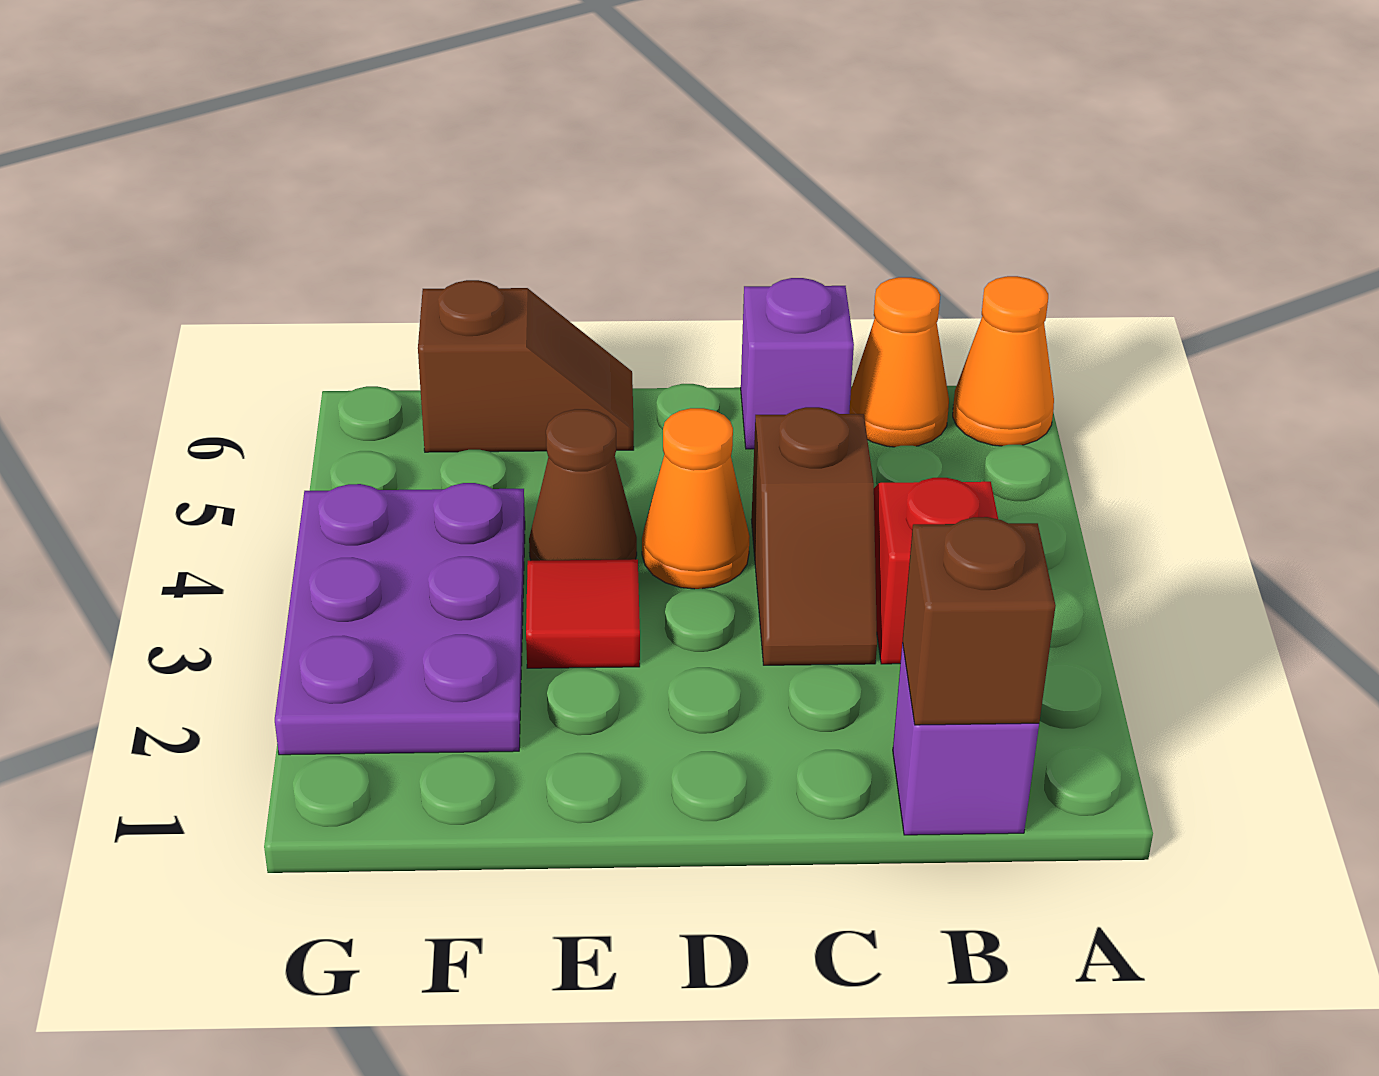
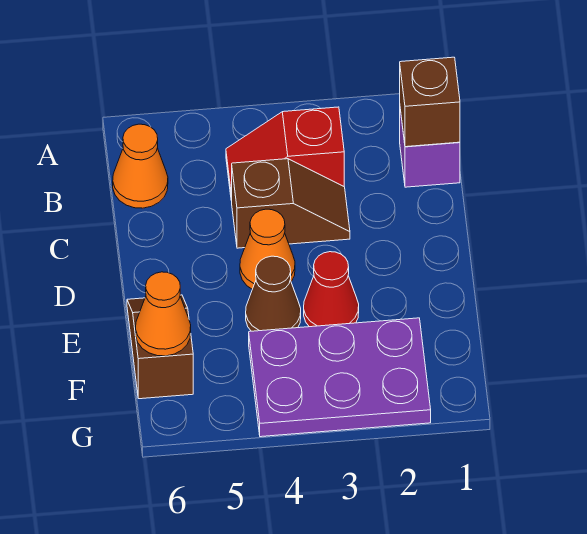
orange cone A6 level 1 -> orange cone F6 level 2
purple brick C6 level 1 -> none
red tile E3 level 1 -> red cone E3 level 1

